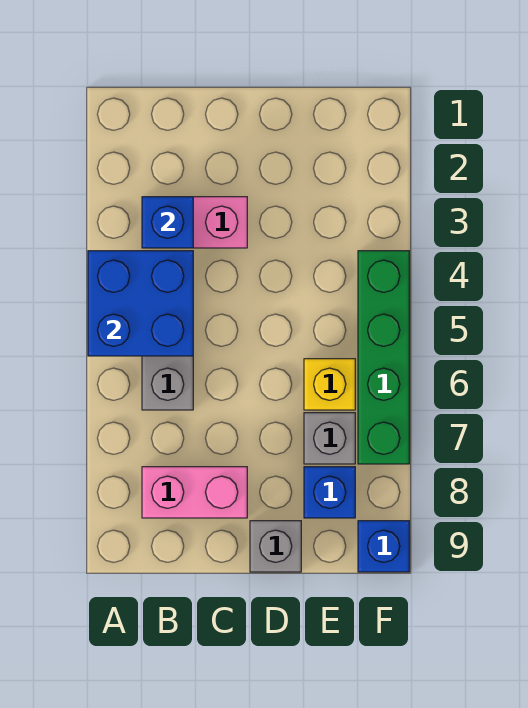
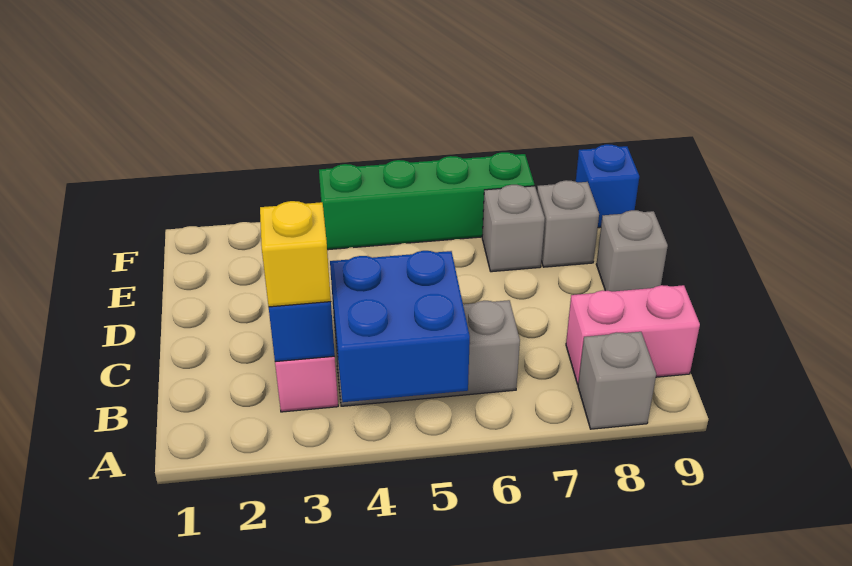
none -> grey brick A8 level 1
pink brick B8:C8 level 1 -> pink brick B8:B9 level 1
yellow brick E6 level 1 -> yellow brick B3 level 3
blue brick E8 level 1 -> grey brick E8 level 1

